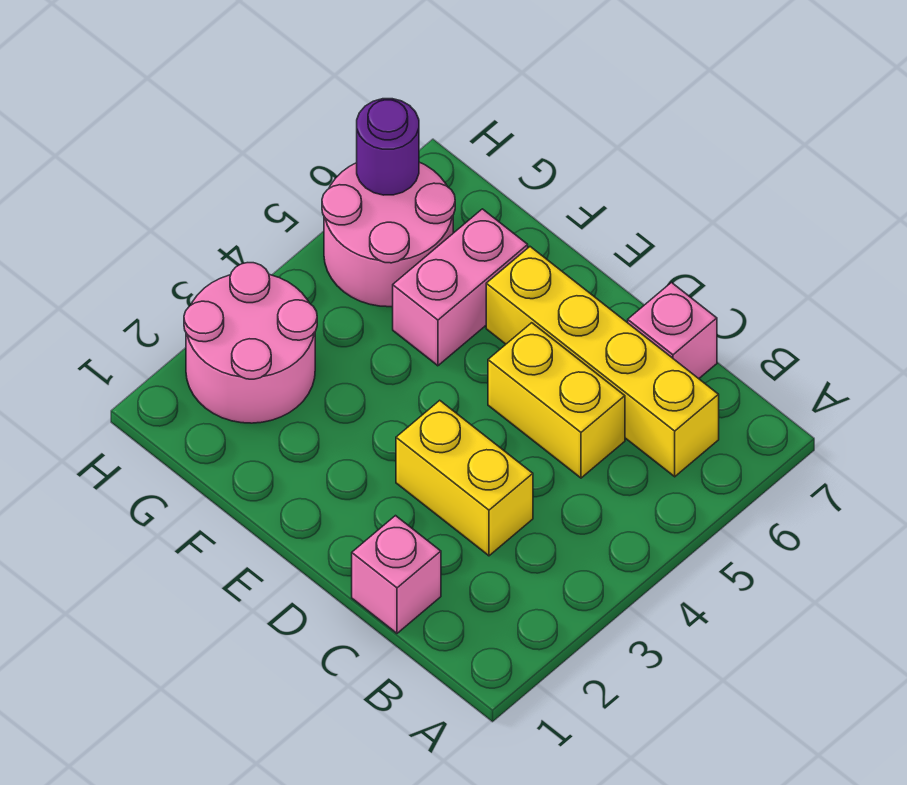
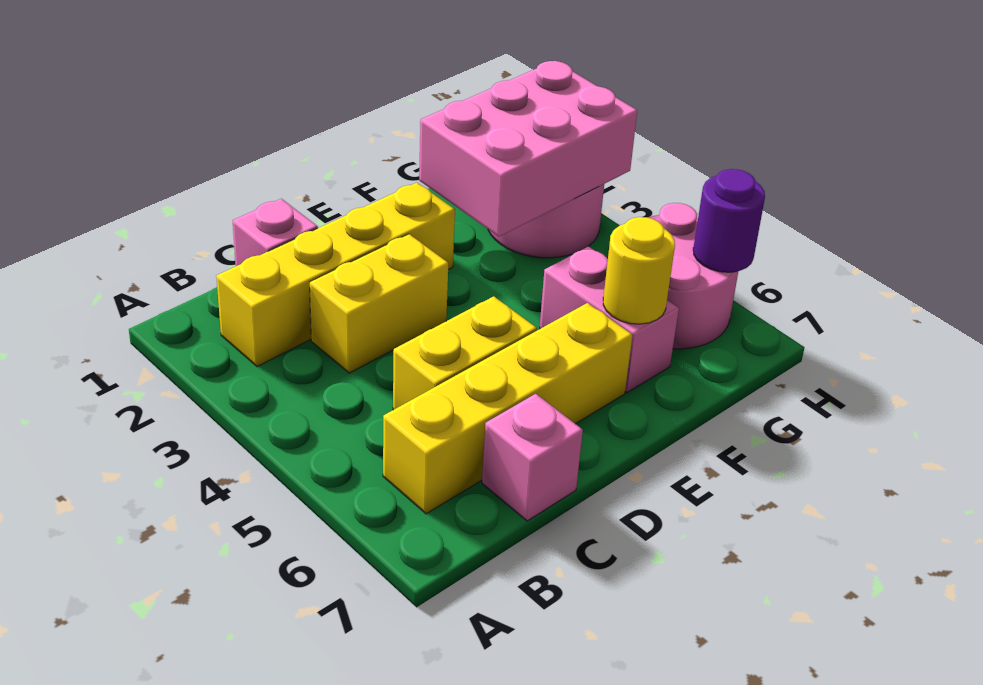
none -> yellow brick B2:E2 level 1
none -> pink brick F2:H3 level 2
none -> yellow round brick F6 level 2

